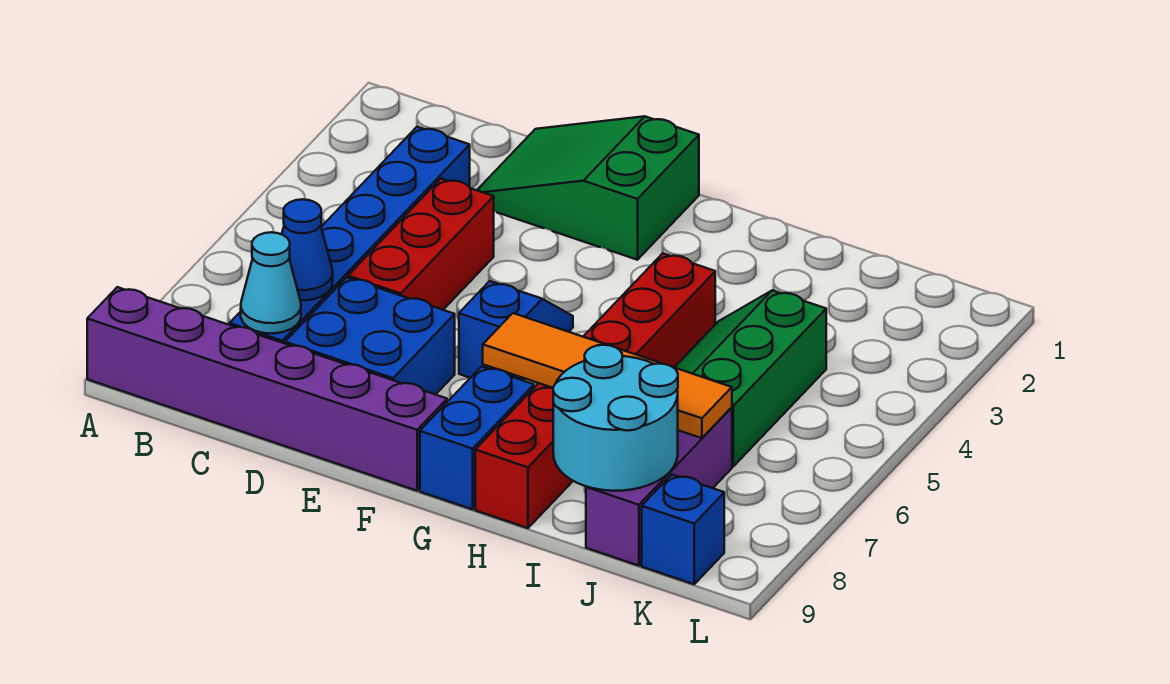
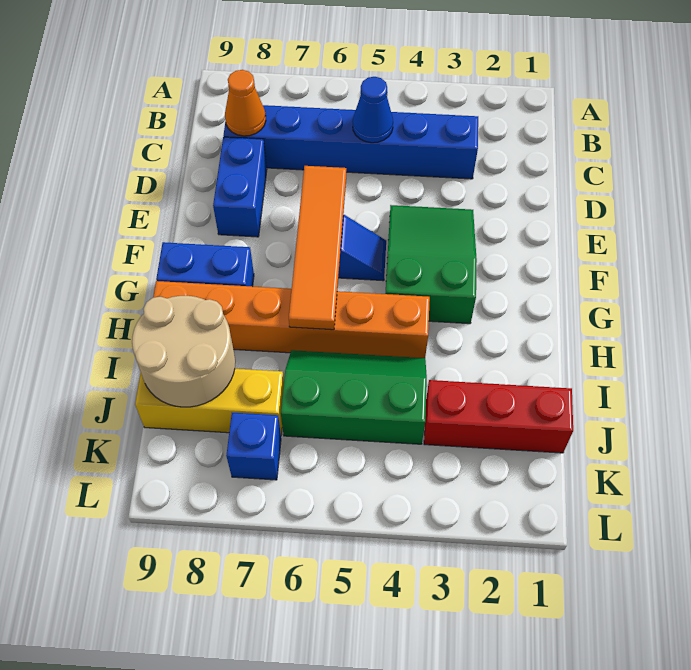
purple brick A9:F9 level 1 -> none
blue cone C7 level 2 -> blue cone C5 level 2
cyan cone C8 level 2 -> orange cone C8 level 2
green slope D1:F2 level 1 top F -> green slope E3:G4 level 1 top G
red brick D4:D6 level 1 -> red brick J1:J3 level 1
blue brick D7:E8 level 1 -> blue brick D8:E8 level 1
orange tile G7:J7 level 2 -> orange tile E6:H6 level 2
red brick H4:H9 level 1 -> orange brick H4:H9 level 1
cyan round brick I8:J9 level 2 -> tan round brick I8:J9 level 2
purple brick J7:J9 level 1 -> yellow brick J7:J9 level 1
blue brick K9 level 1 -> blue brick K7 level 1

